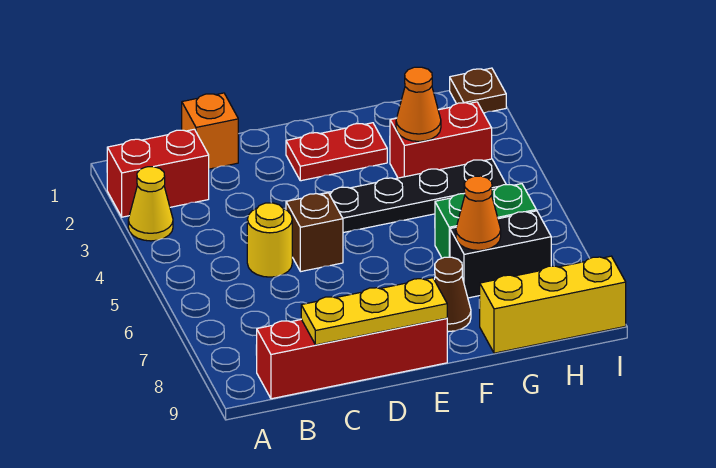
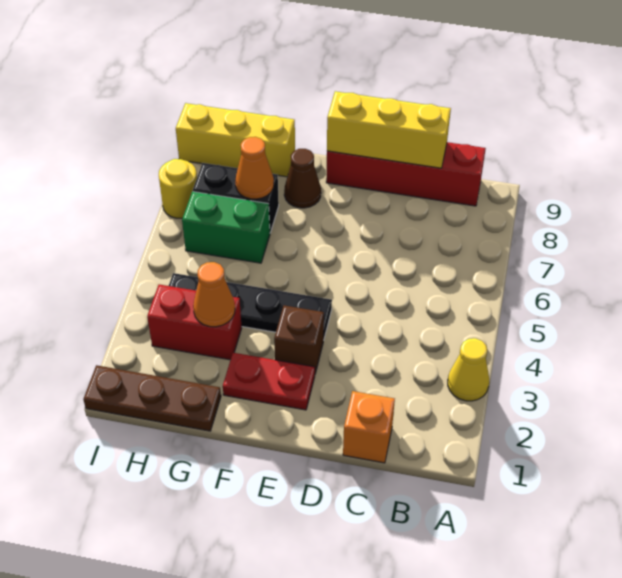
red brick A2:B2 level 1 -> none
yellow round brick C5 level 1 -> yellow round brick I7 level 1
yellow plate C9:E9 level 2 -> yellow brick C9:E9 level 2
brown brick D5 level 1 -> brown brick E3 level 1
brown plate I1 level 1 -> brown plate G1:I1 level 1

